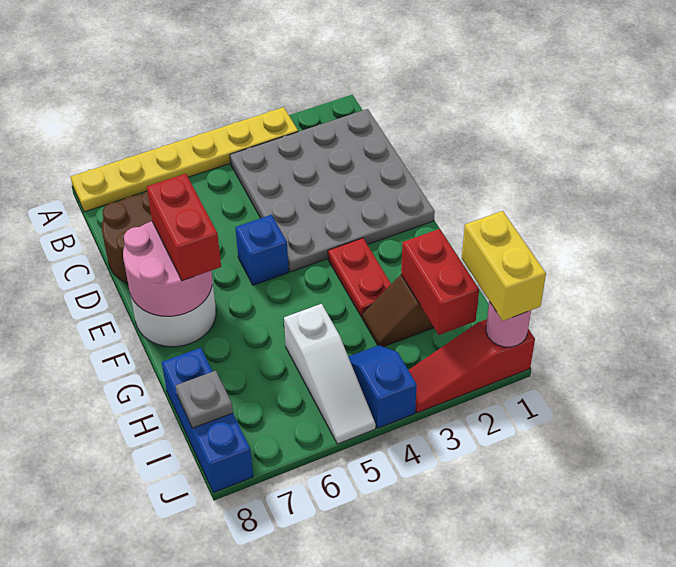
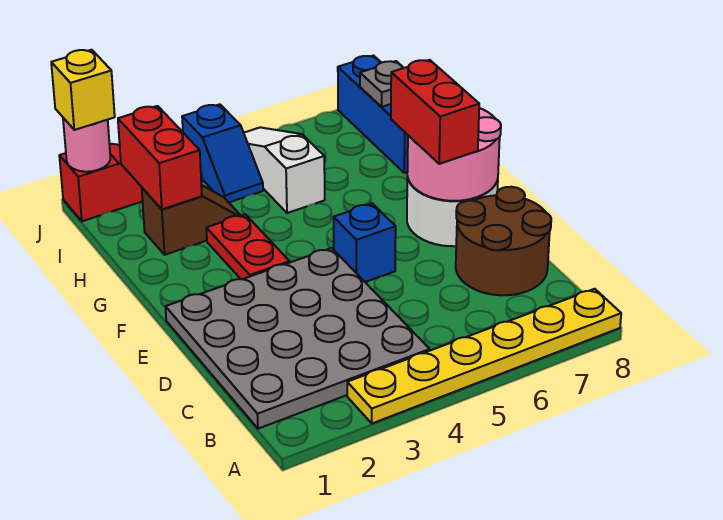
yellow brick I1:J1 level 3 -> yellow brick J1 level 3

